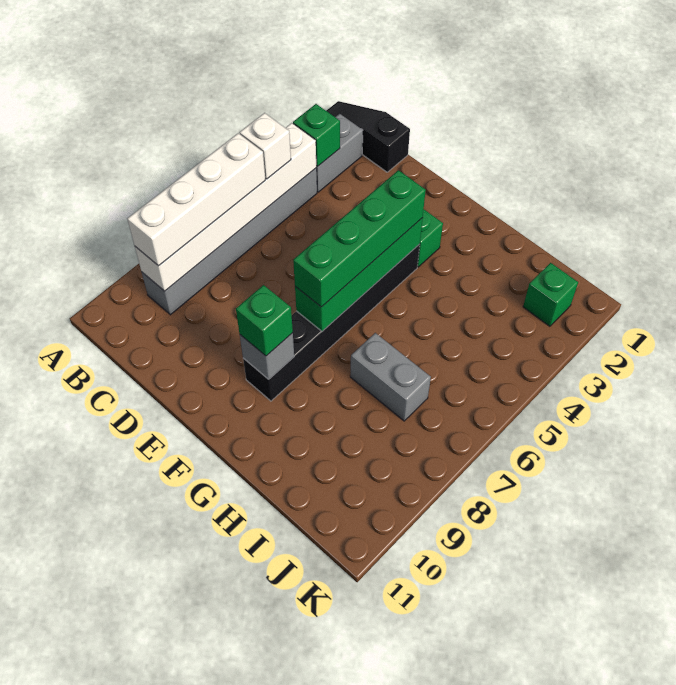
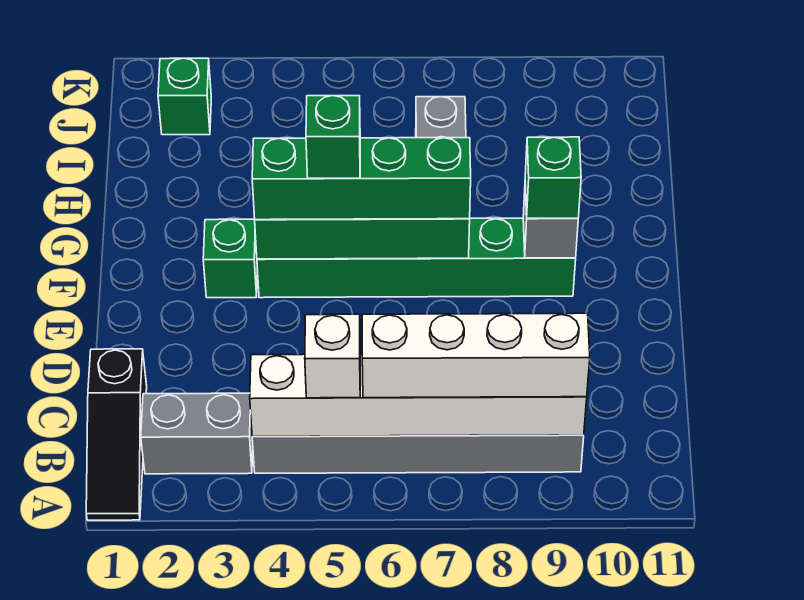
green brick B3 level 2 -> green brick F5 level 4
black brick F4:F9 level 1 -> green brick F4:F9 level 1

